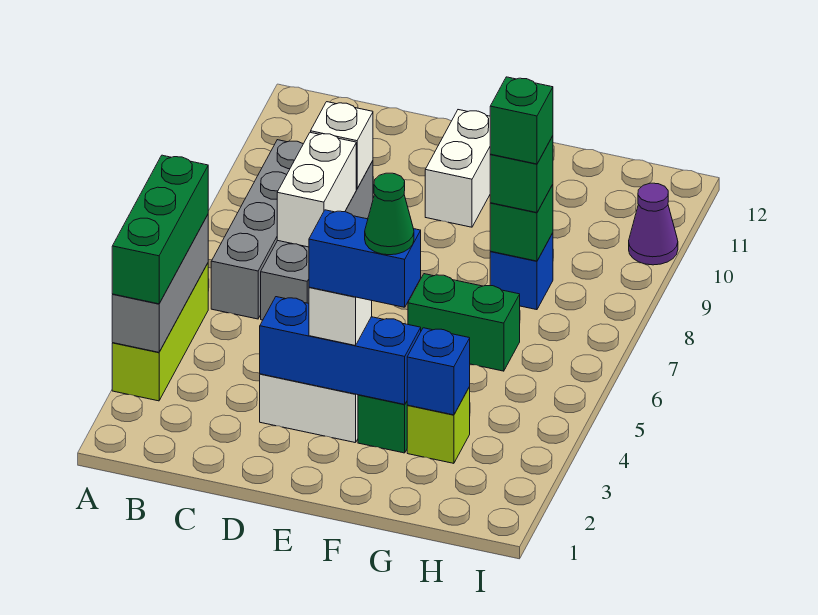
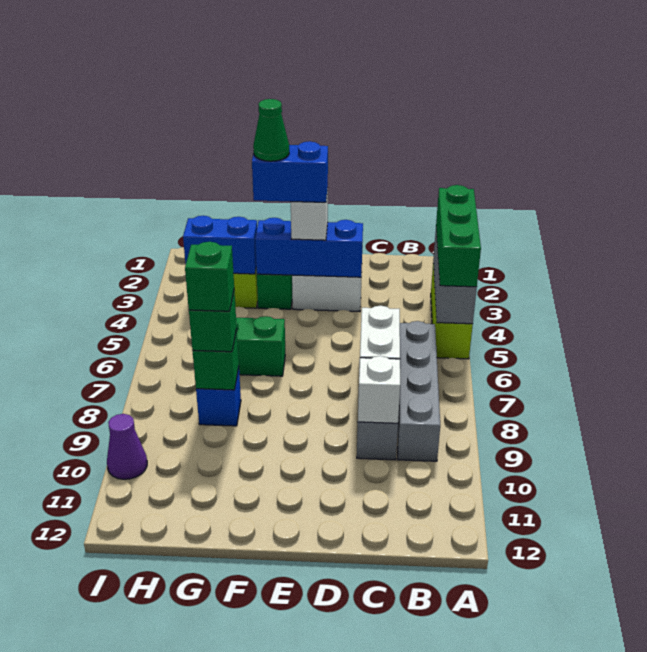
white brick E10:E11 level 1 -> none
blue brick G3 level 2 -> blue brick G3:H3 level 2

